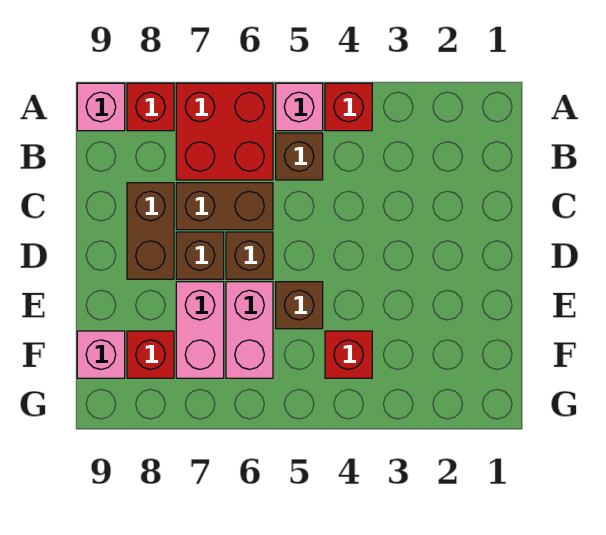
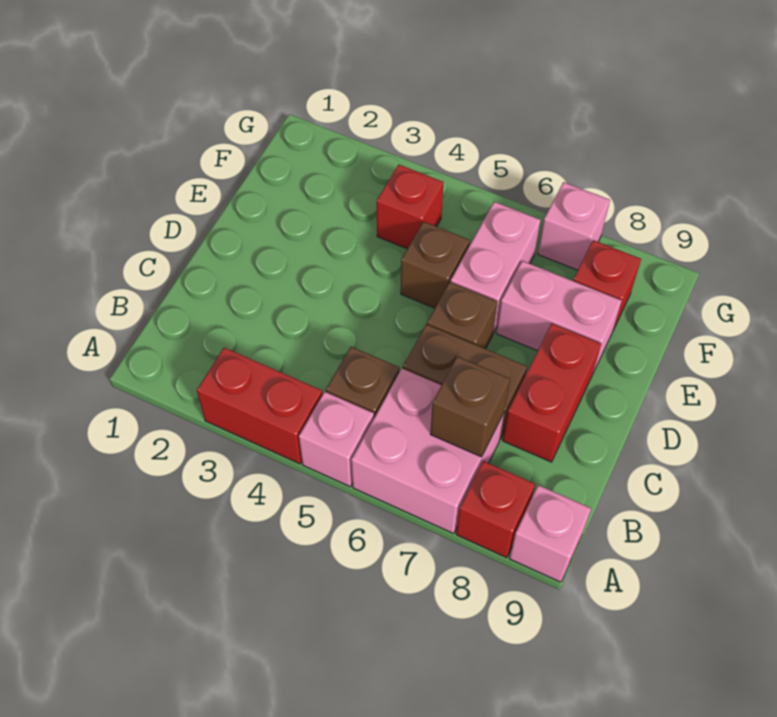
red brick A4 level 1 -> red brick A3:A4 level 1
red brick A6:B7 level 1 -> pink brick A6:B7 level 1
brown brick C8:D8 level 1 -> red brick C8:D8 level 1
brown brick D7 level 1 -> brown brick B7 level 2
pink brick E7:F7 level 1 -> pink brick E7:E8 level 1
pink brick F9 level 1 -> pink brick G7 level 1

